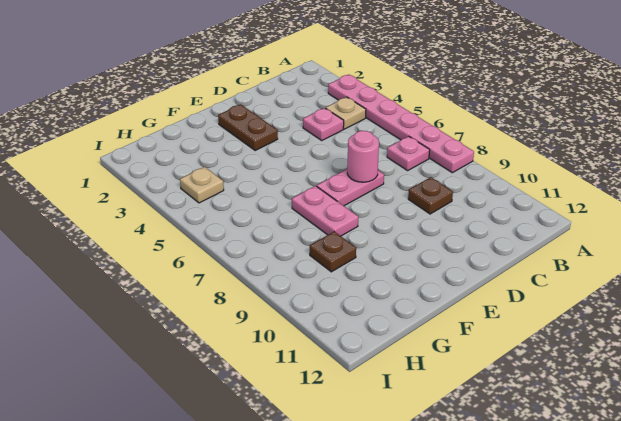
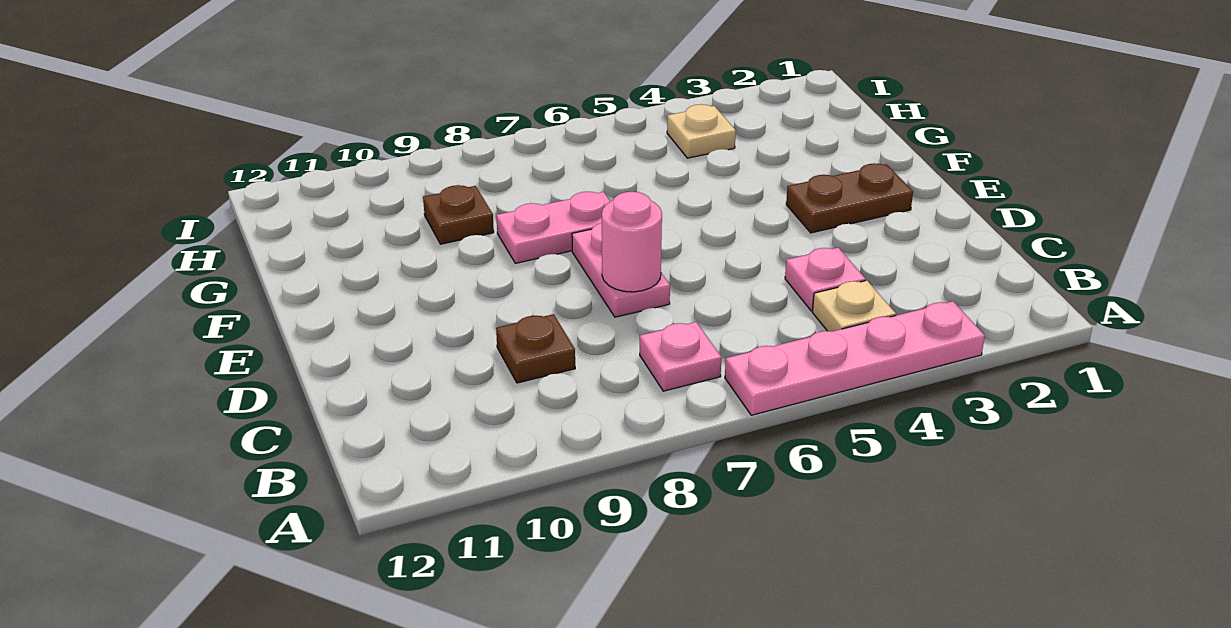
pink plate A3:A8 level 1 -> pink plate A3:A6 level 1

